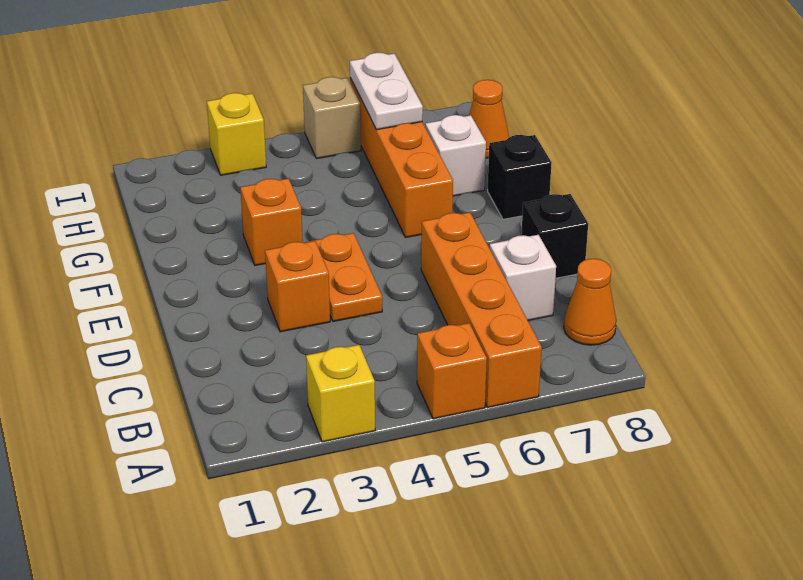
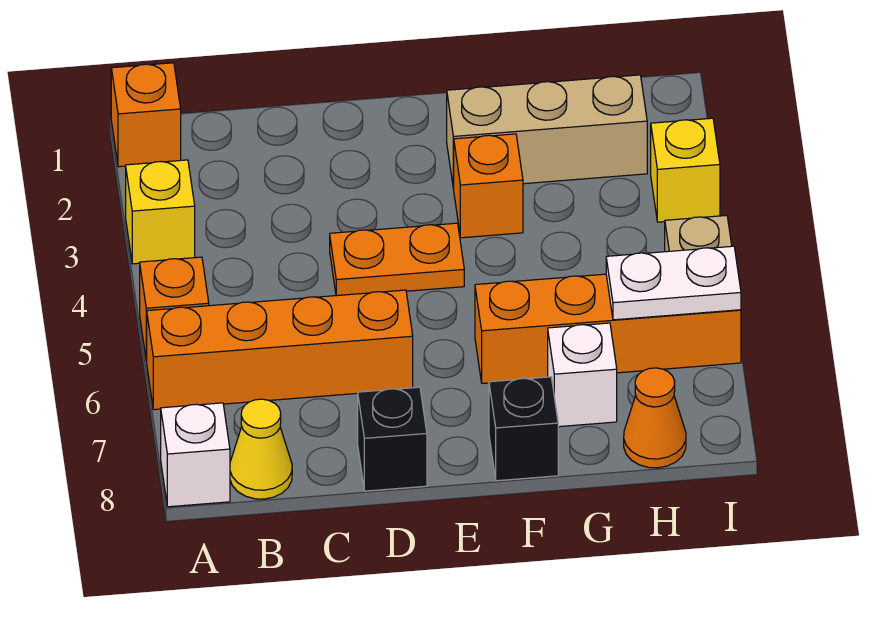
orange cone B8 level 1 -> yellow cone B8 level 1
white brick C7 level 1 -> white brick A8 level 1
orange brick D3 level 1 -> orange brick A1 level 1
none -> tan brick F2:H2 level 1

